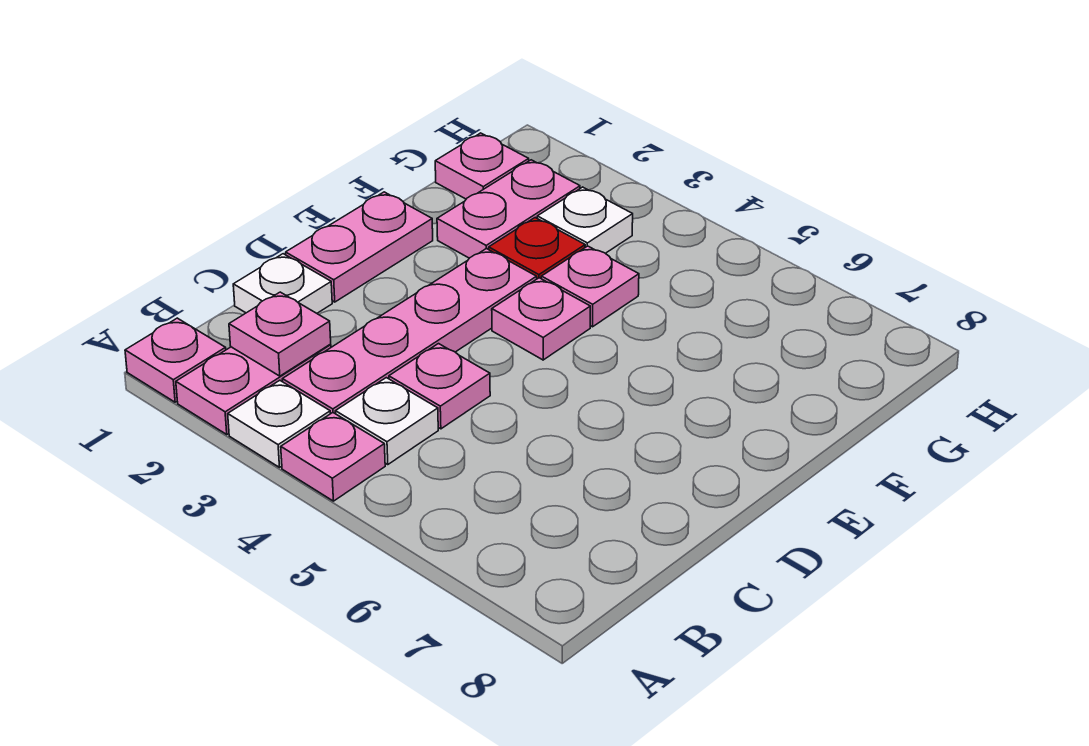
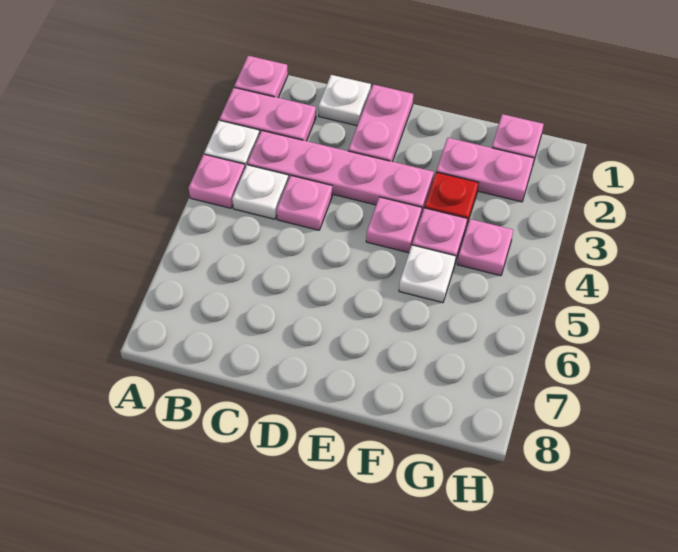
pink plate B2 level 2 -> pink plate G4 level 1
pink plate D1:E1 level 1 -> pink plate D1:D2 level 1
white plate G3 level 1 -> white plate F5 level 1

